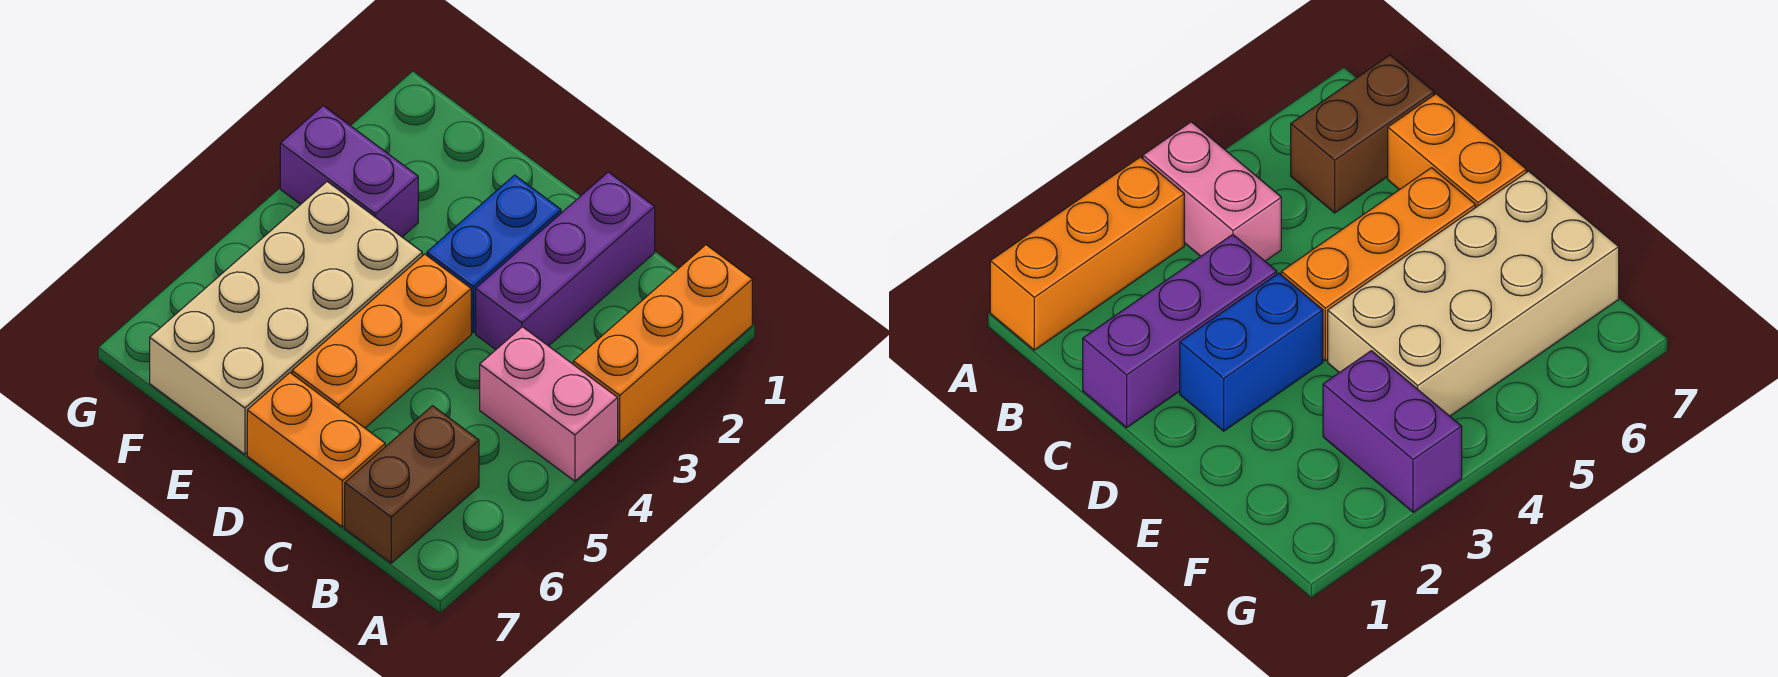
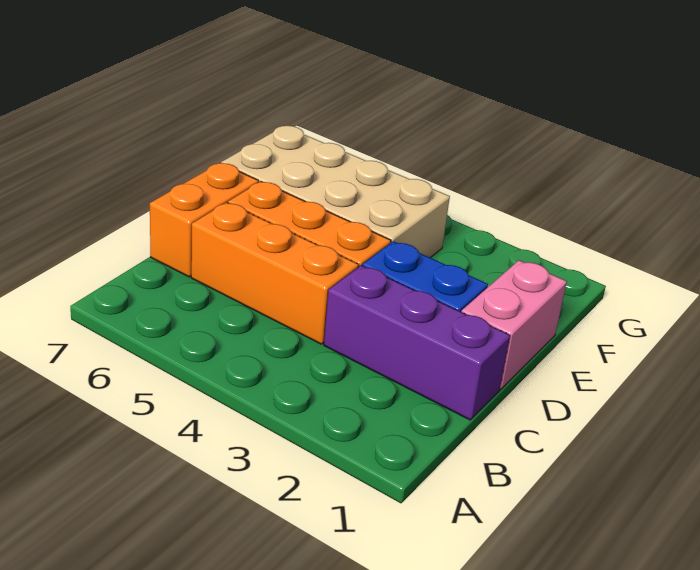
orange brick A1:A3 level 1 -> orange brick C4:C6 level 1
pink brick A4:B4 level 1 -> pink brick D1:E1 level 1
brown brick B6:B7 level 1 -> none
purple brick F3:G3 level 1 -> none

